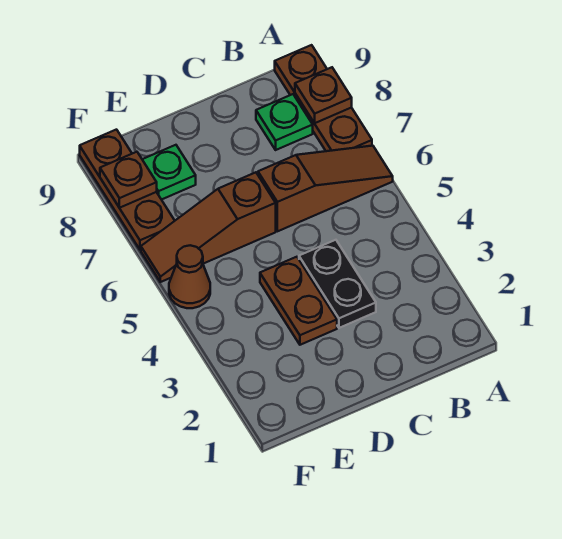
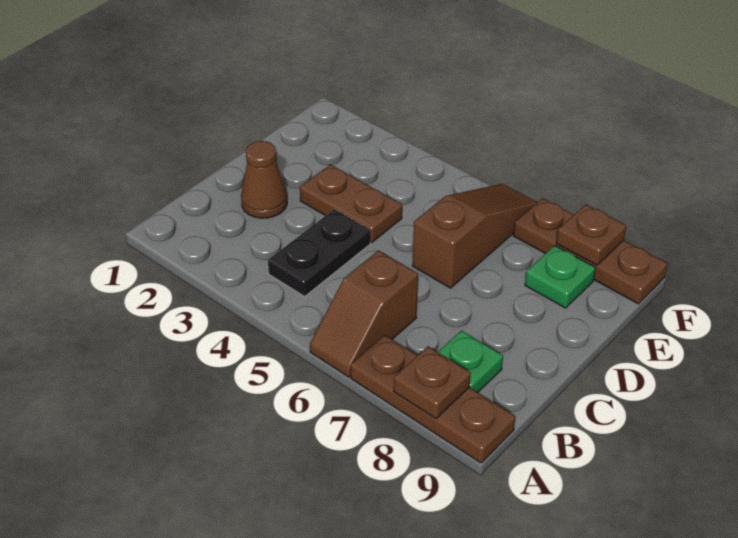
brown slope A6:C6 level 1 top C -> brown slope A6:B6 level 1 top B
black plate C3:C4 level 1 -> black plate B4:C4 level 1
brown cone F5 level 1 -> brown cone C2 level 1

